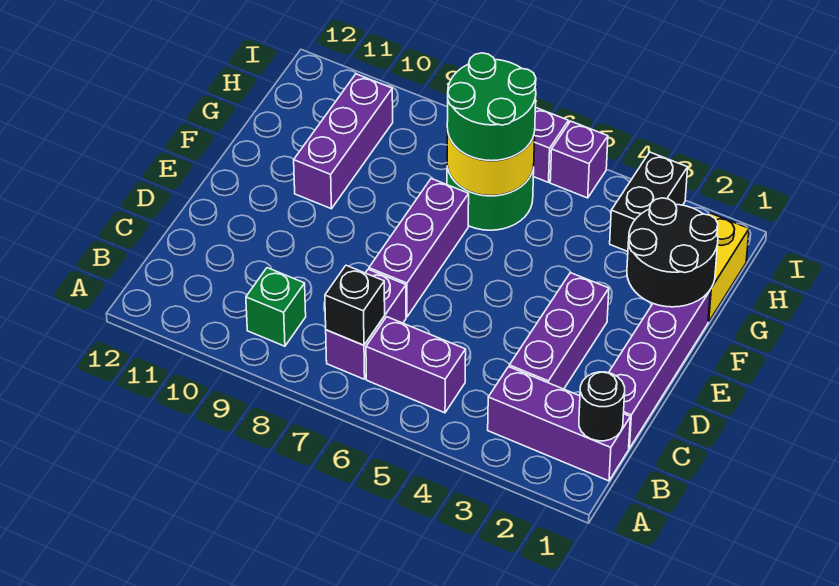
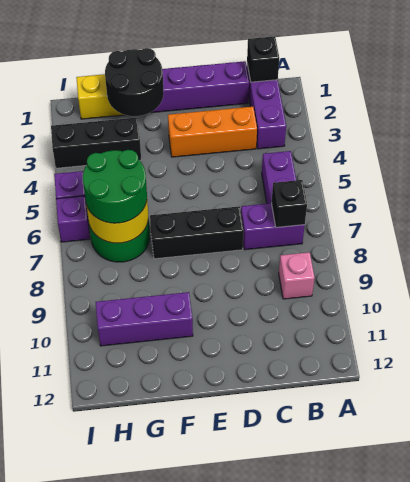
black round brick B1 level 2 -> black brick B1 level 2
green brick B9 level 1 -> pink brick B9 level 1
purple brick C3:E3 level 1 -> orange brick C3:E3 level 1
purple brick D7:F7 level 1 -> black brick D7:F7 level 1
black brick H3:I3 level 1 -> black brick G3:I3 level 1

